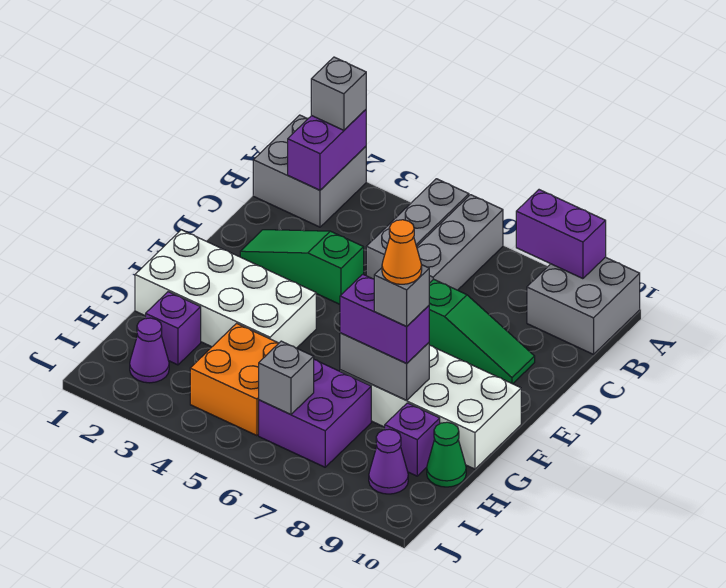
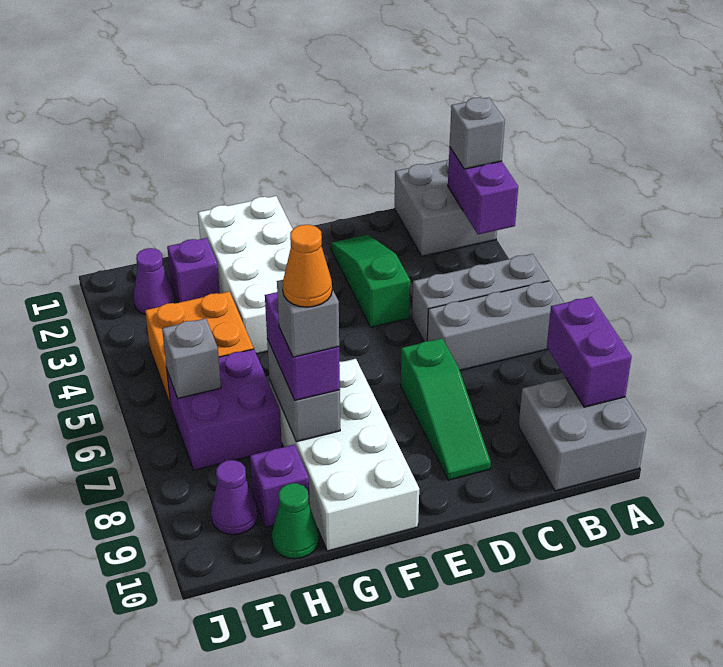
purple brick A2:B2 level 2 -> purple brick A2:A3 level 2

